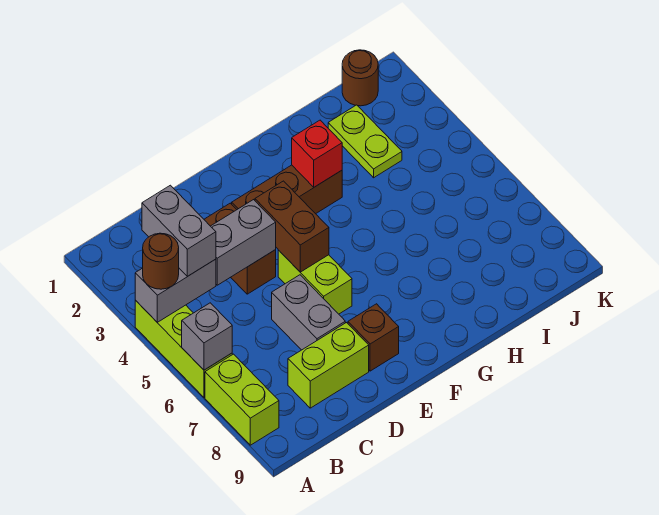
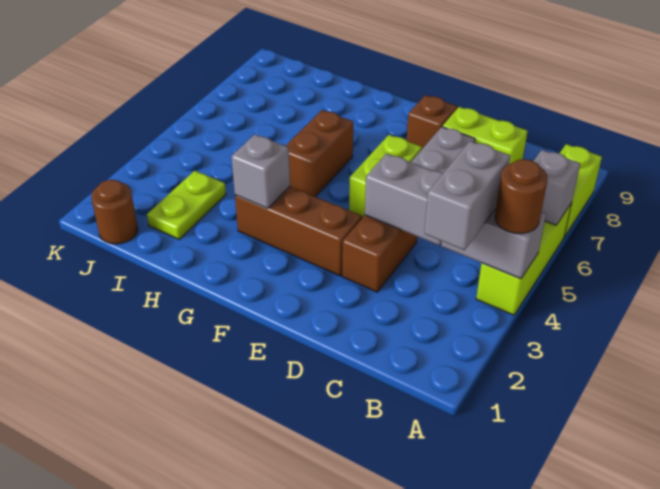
brown brick E4:E5 level 2 -> brown brick G5:G6 level 1
red brick G3 level 2 -> grey brick G3 level 2

